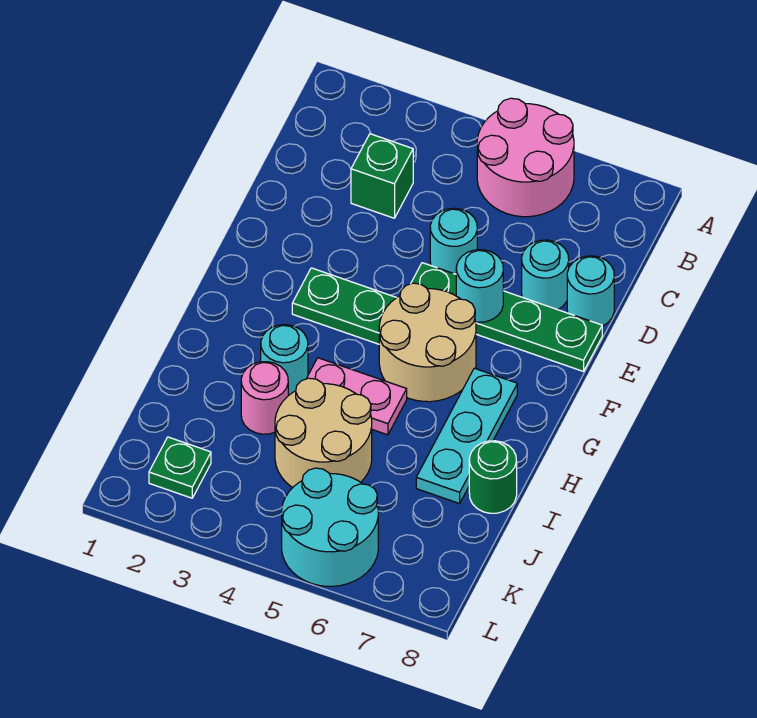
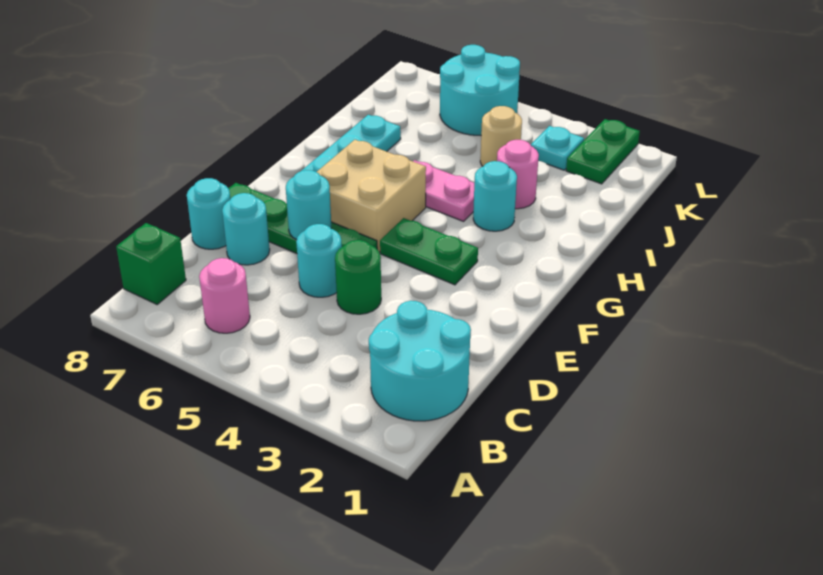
pink round brick A5:B6 level 1 -> pink round brick B6 level 1
none -> cyan round brick B1:C2 level 1
green brick C3 level 1 -> green brick B8 level 1
tan round brick F5:G6 level 1 -> tan brick F5:G6 level 1
tan round brick I4:J5 level 1 -> tan round brick J4 level 1
green round brick I8 level 1 -> green round brick D4 level 1
green plate K2 level 1 -> green plate K2:L2 level 1
none -> cyan plate K3 level 1

